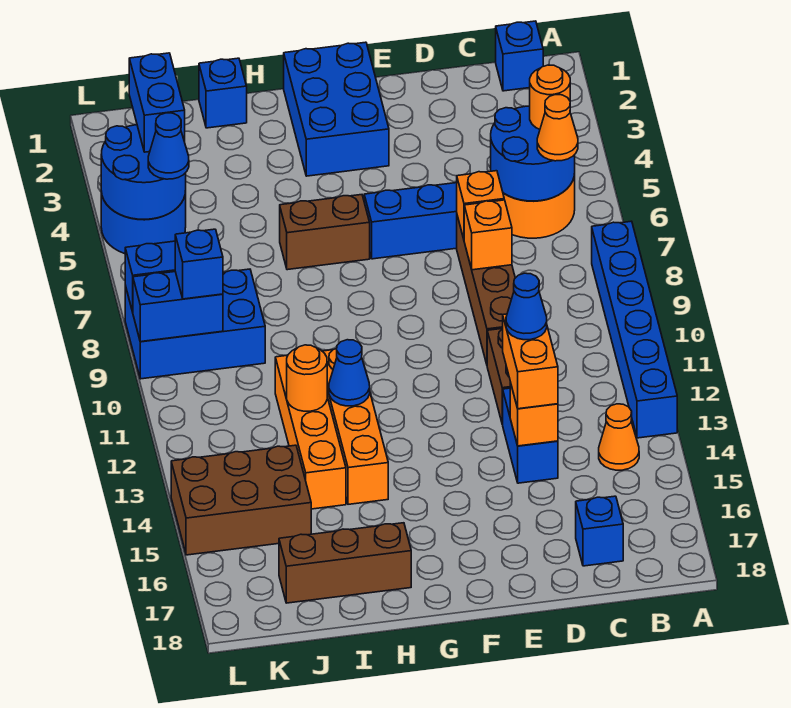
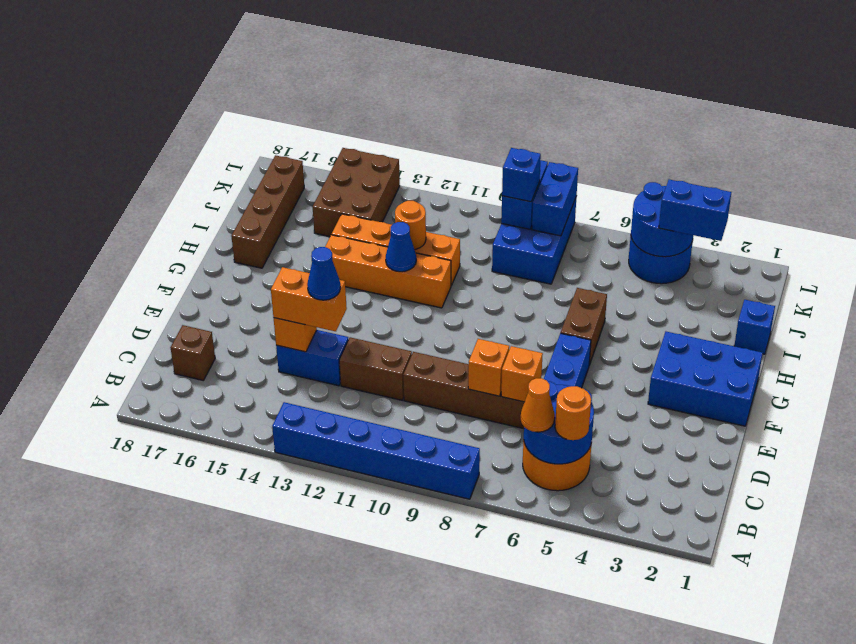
blue brick B1 level 1 -> none
orange cone B14 level 1 -> none
blue brick C17 level 1 -> brown brick C17 level 1
brown brick H17:J17 level 1 -> brown brick H17:K17 level 1
blue cone K5 level 3 -> none

